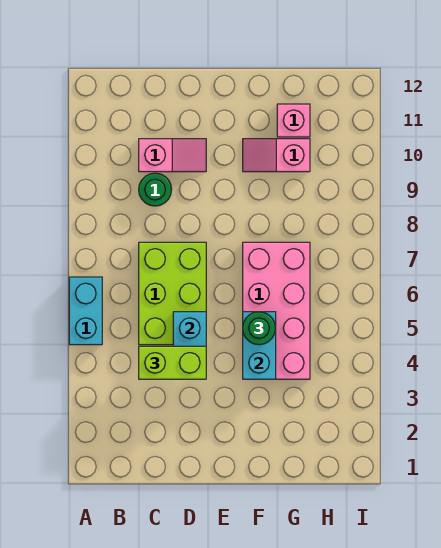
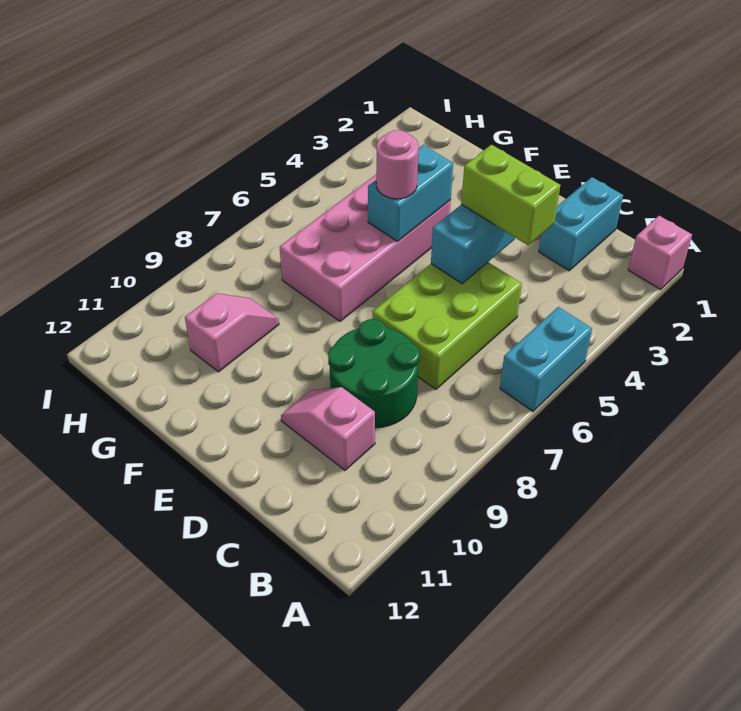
none -> cyan brick C1:C2 level 1
green round brick C9 level 1 -> green round brick C8:D9 level 1
green round brick F5 level 3 -> pink round brick F5 level 3
pink slope F10:G10 level 1 top G -> pink slope G9:G10 level 1 top 10
pink brick G11 level 1 -> pink brick A1 level 1

